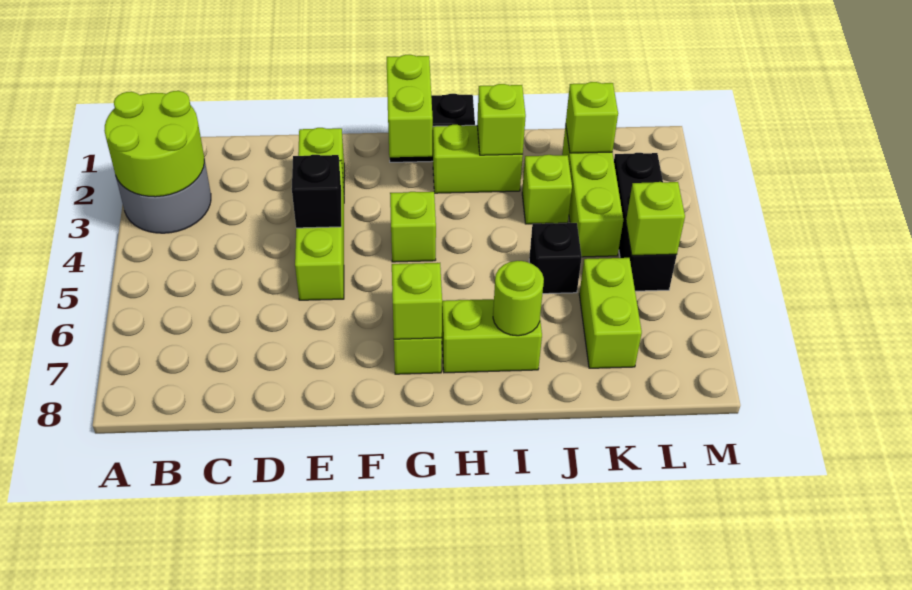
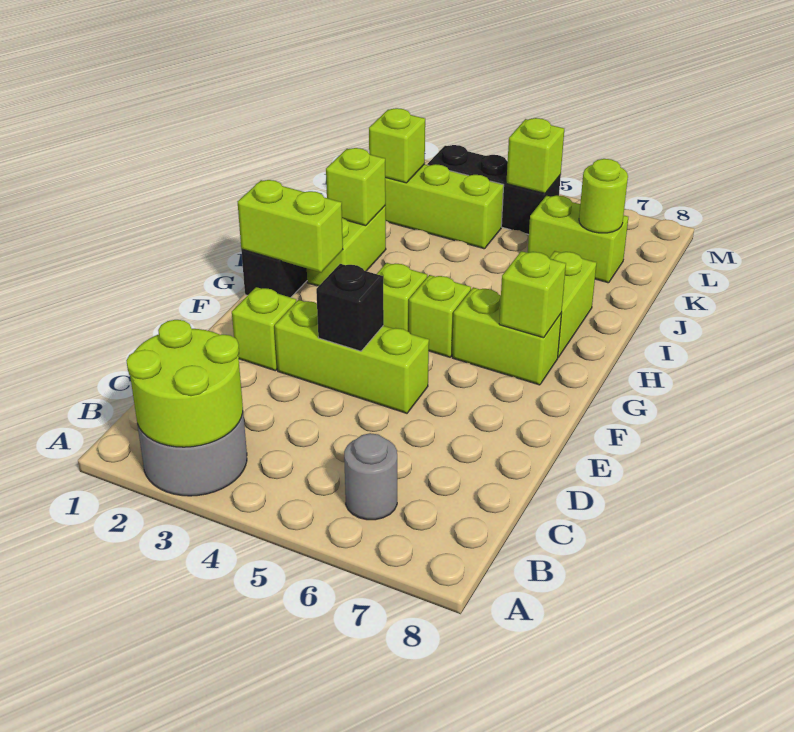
none -> grey round brick B6 level 1
lime round brick I7 level 2 -> lime round brick K7 level 2
lime brick J3 level 1 -> lime brick G5 level 1
black brick J5 level 1 -> none

